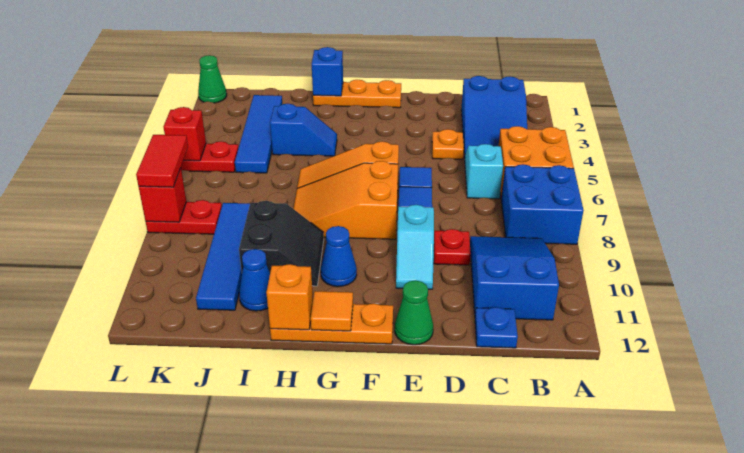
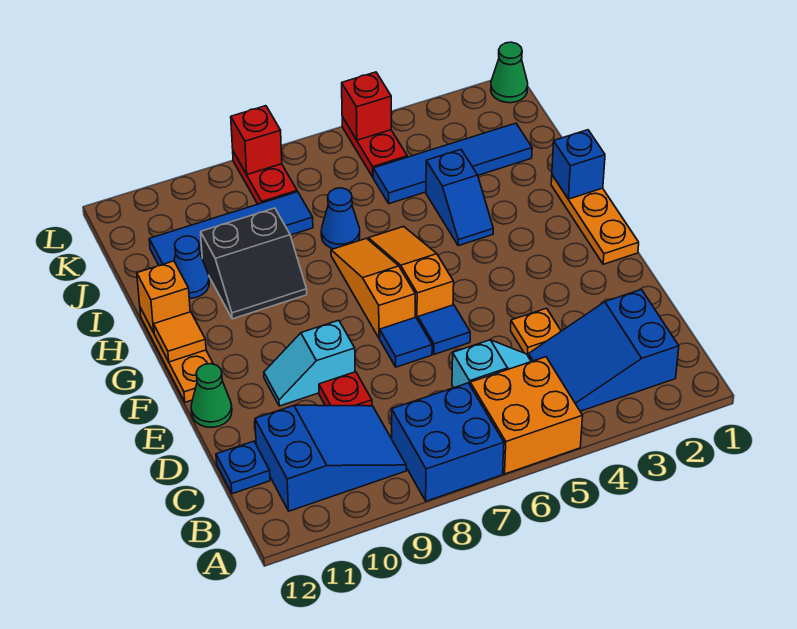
orange slope F7:H8 level 1 top F -> orange slope F7:H7 level 1 top F
blue cone G10 level 1 -> blue cone I7 level 1
red tile L7:L8 level 3 -> none

